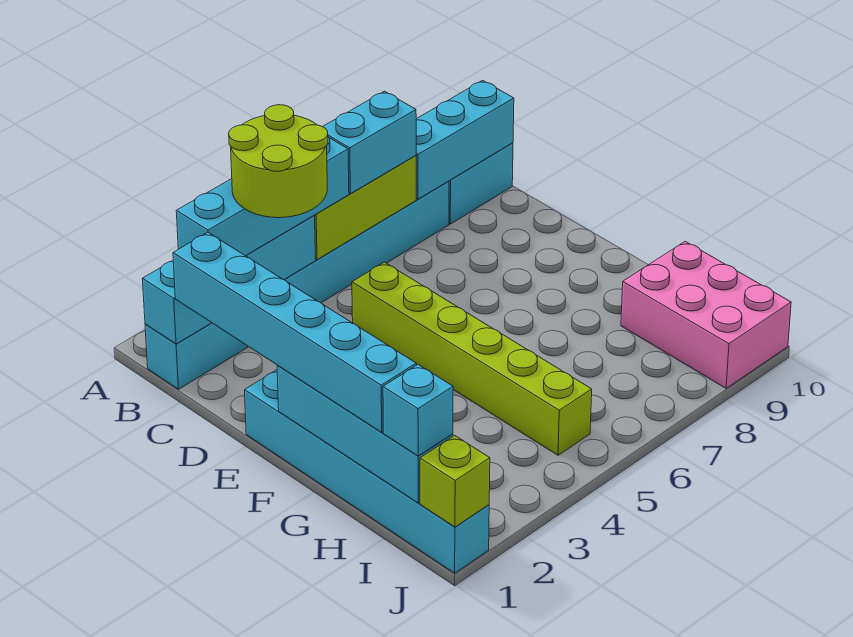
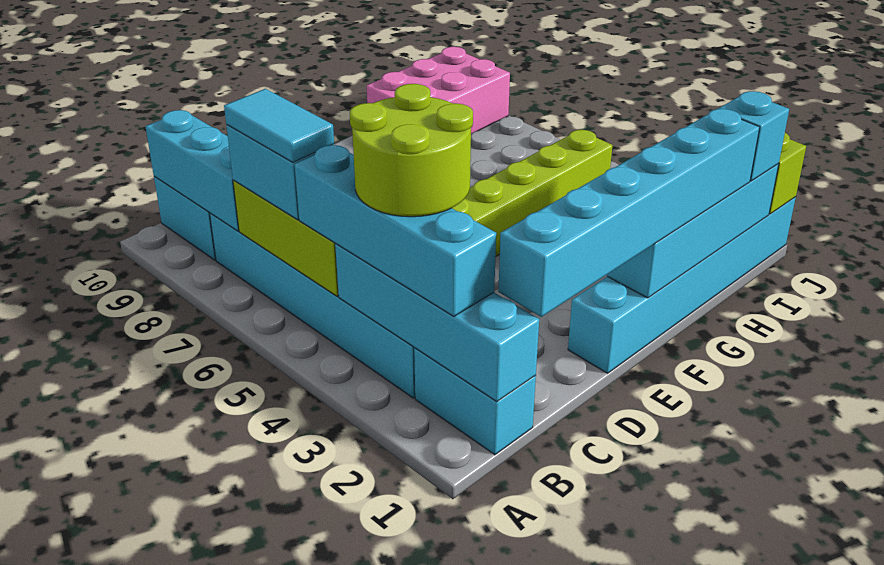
none -> cyan tile B6:B7 level 4

